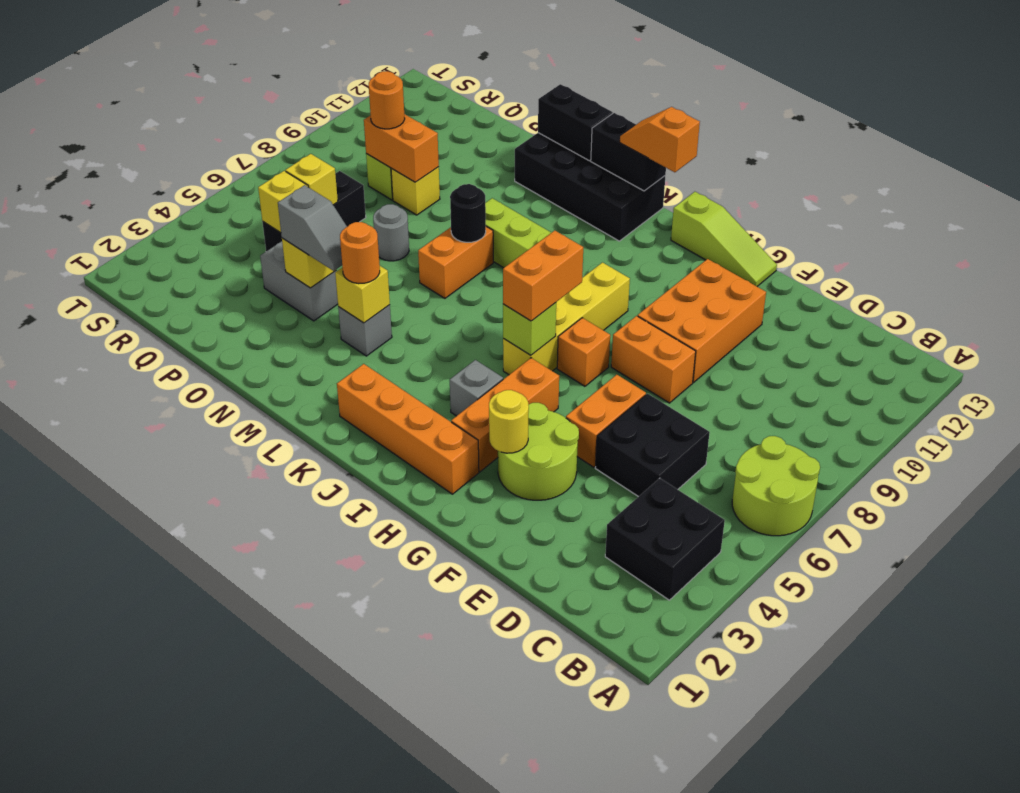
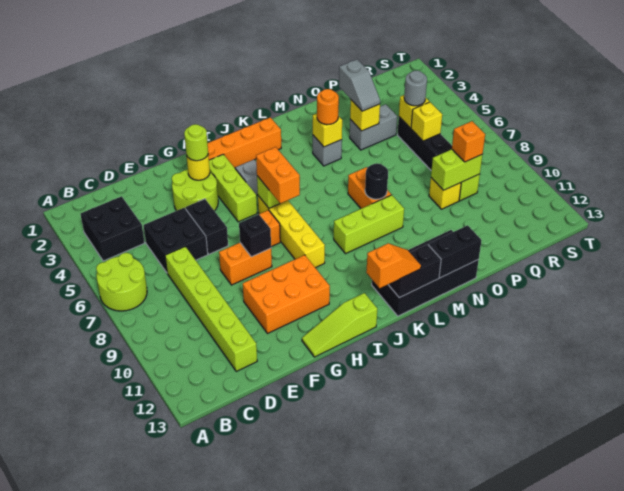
none -> lime brick D7:D12 level 1
orange brick F5:F6 level 1 -> black brick F5:F6 level 1
orange brick F9:G11 level 1 -> orange brick F10:H11 level 1
none -> lime round brick G3 level 3
none -> black brick G8 level 2
orange brick H3:H5 level 1 -> lime brick H3:H5 level 1
grey slope N4:O4 level 3 top O -> grey slope O3:O4 level 3 top 3
grey round brick O7 level 1 -> grey round brick Q5 level 3
orange brick P9:Q9 level 2 -> lime brick P9:Q9 level 2
orange round brick Q9 level 3 -> orange brick Q9 level 3

